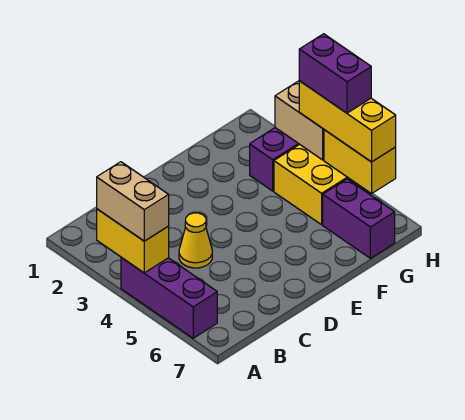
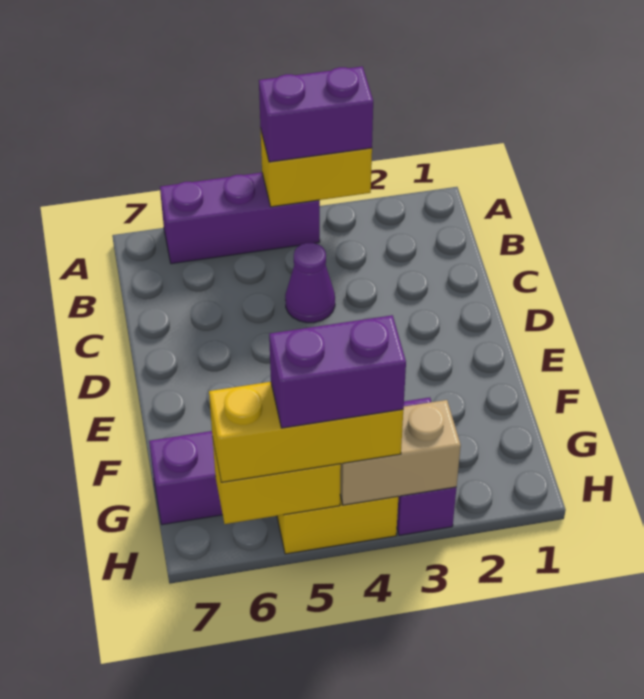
tan brick A3:A4 level 3 -> purple brick A3:A4 level 3
yellow cone C4 level 1 -> purple cone C4 level 1

